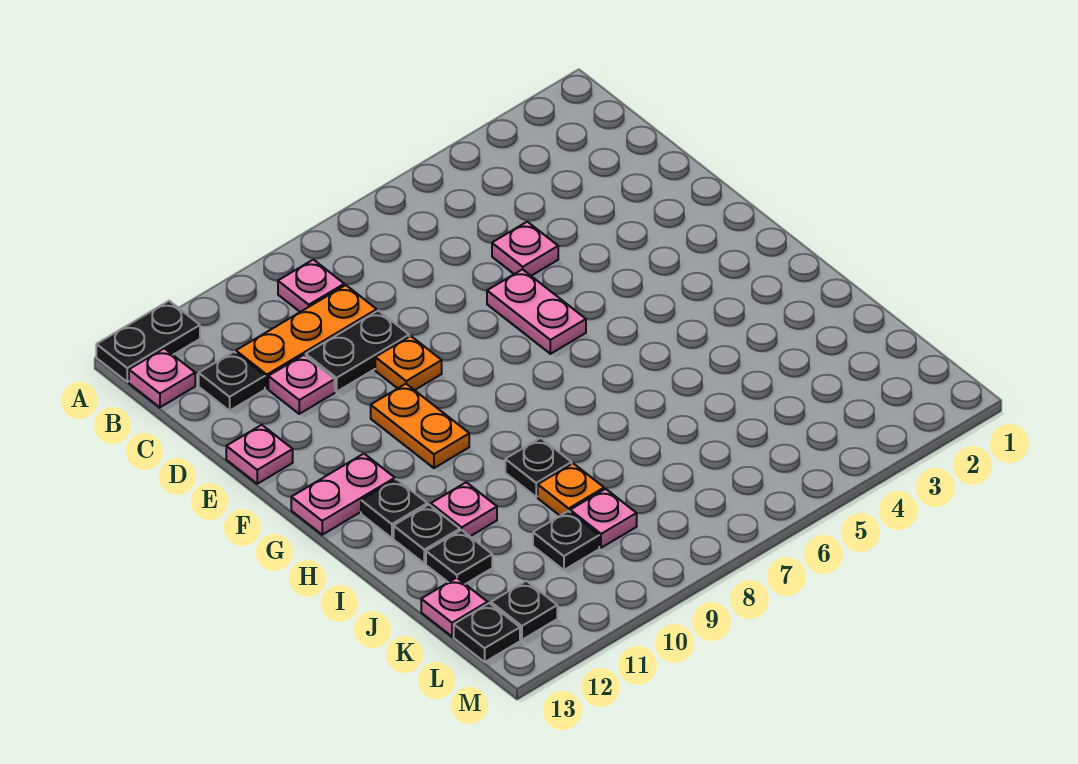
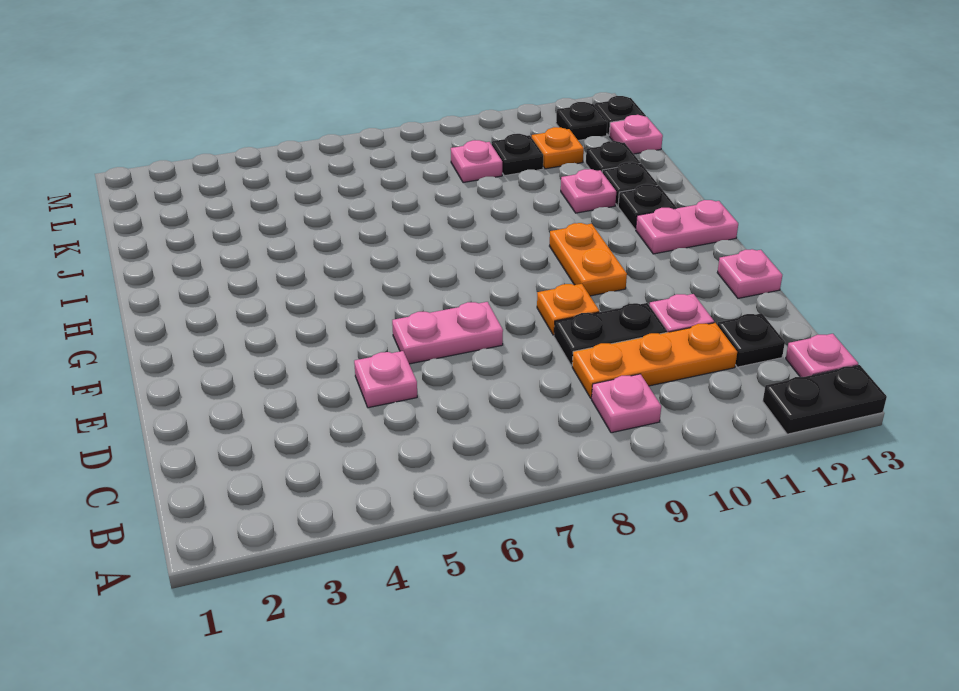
pink plate E6:F6 level 1 -> pink plate E6:E7 level 1
black plate I9 level 1 -> none
orange plate J9 level 1 -> orange plate K11 level 1

